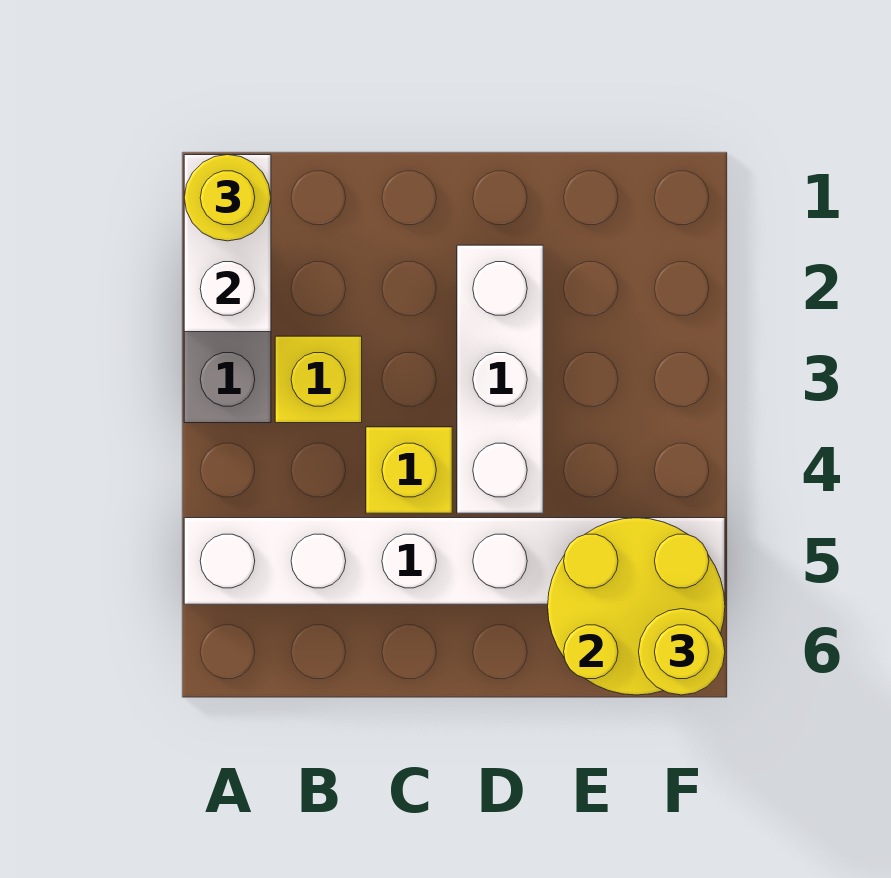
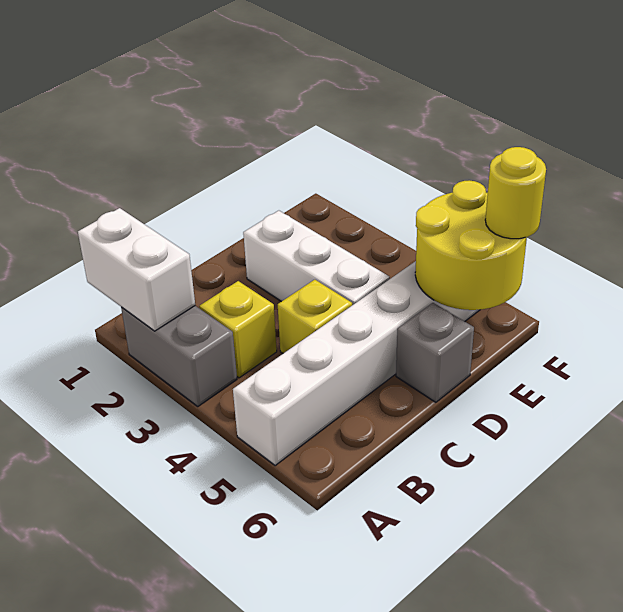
yellow round brick A1 level 3 -> none
none -> grey brick D6 level 1

